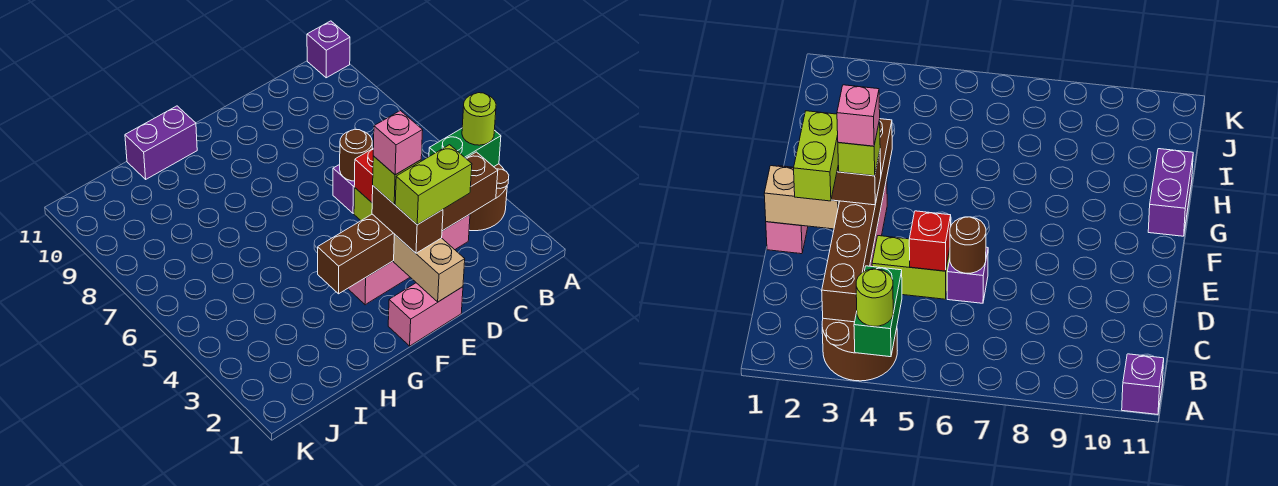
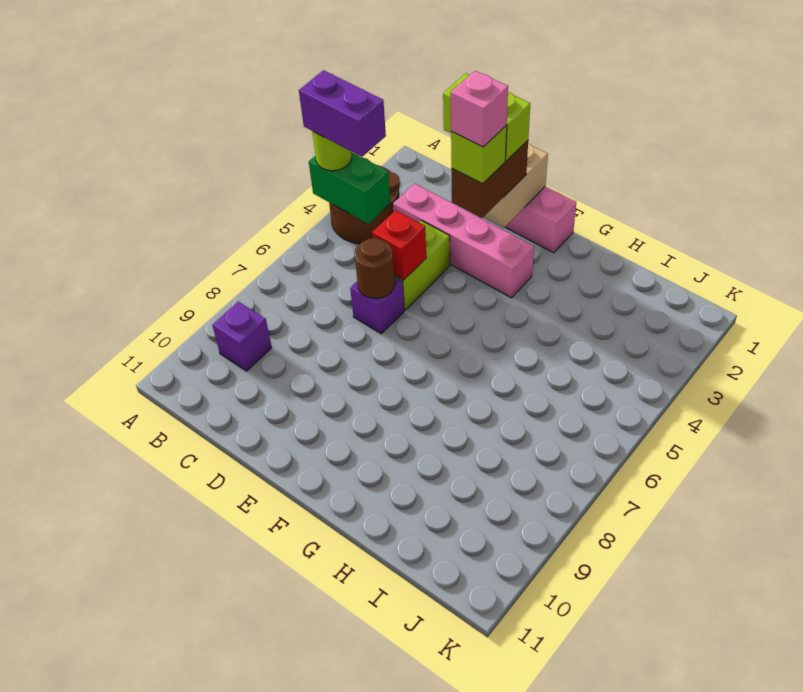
purple brick A11 level 1 -> purple brick B9 level 1
brown brick B3:G3 level 2 -> none
purple brick G11:H11 level 1 -> purple brick A4:B4 level 4

